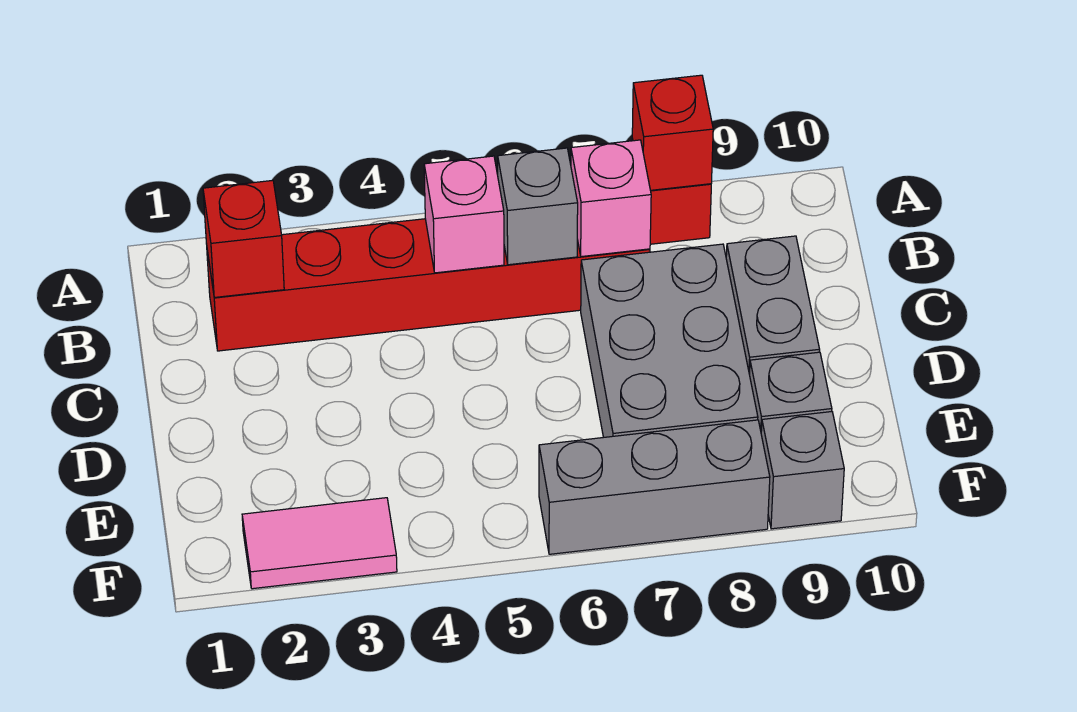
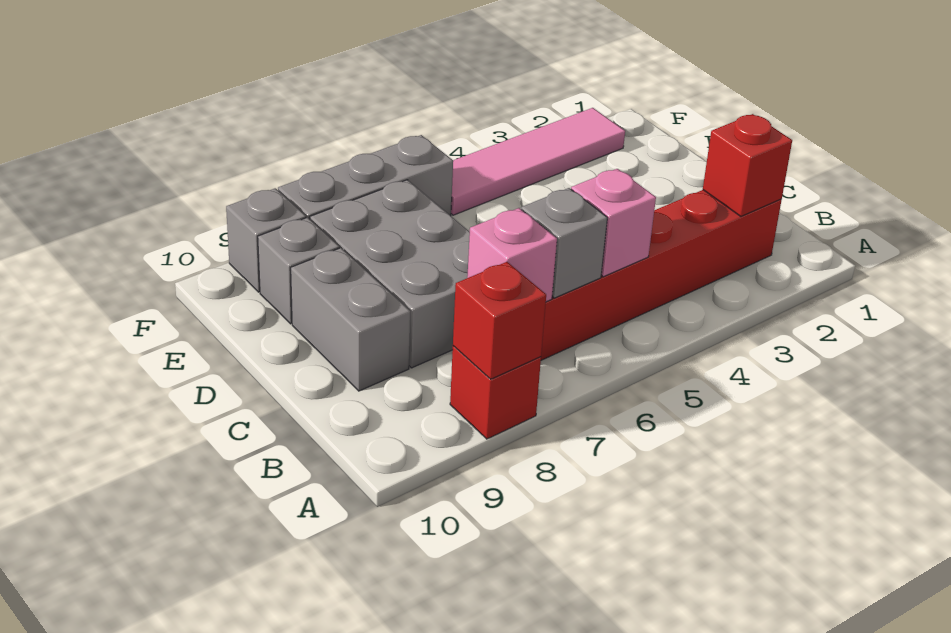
pink tile F2:F3 level 1 -> pink tile F2:F5 level 1

